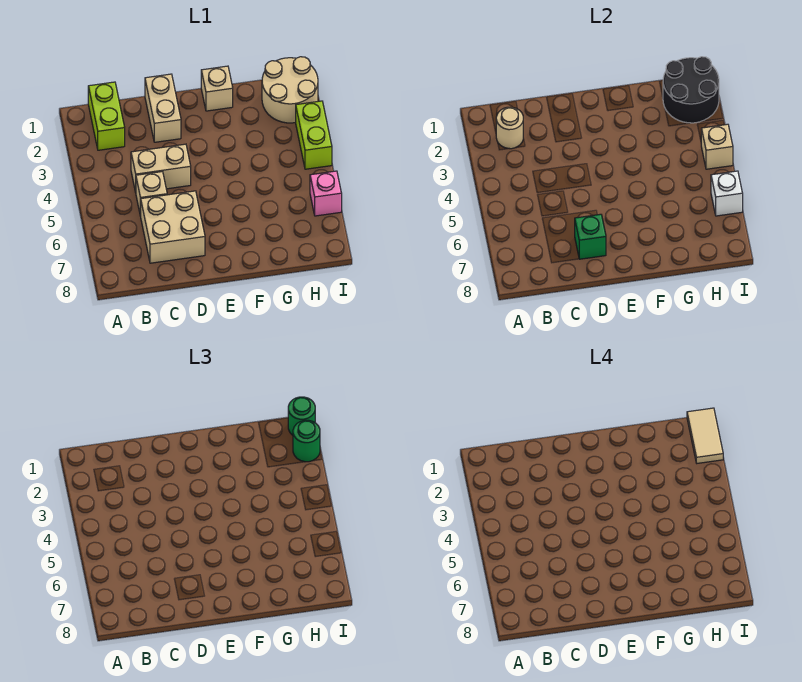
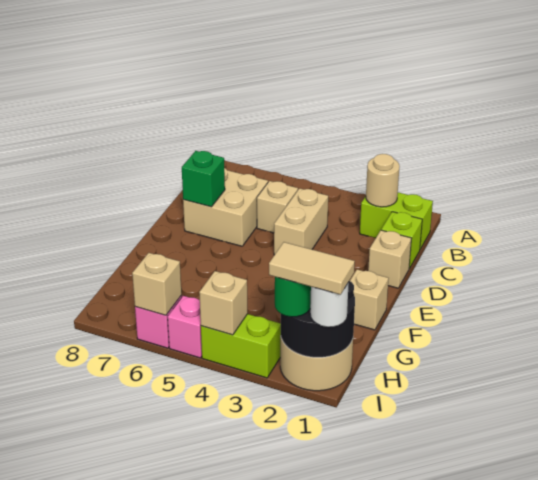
none -> lime brick C1 level 1
tan brick D1:D2 level 1 -> tan brick D1 level 1
green round brick I1 level 3 -> white round brick I1 level 3
none -> pink brick I5 level 1
white brick I6 level 2 -> tan brick I6 level 2

